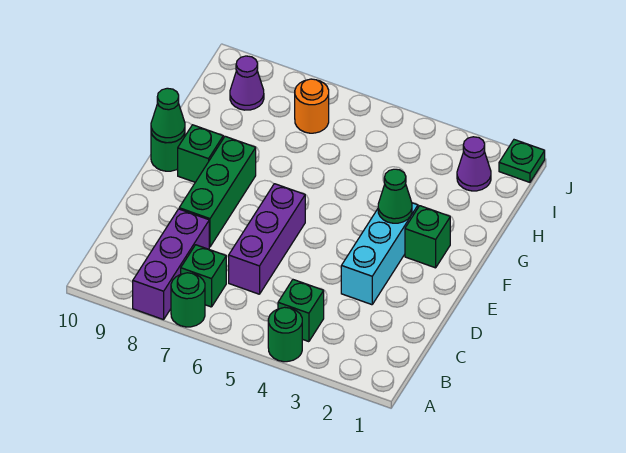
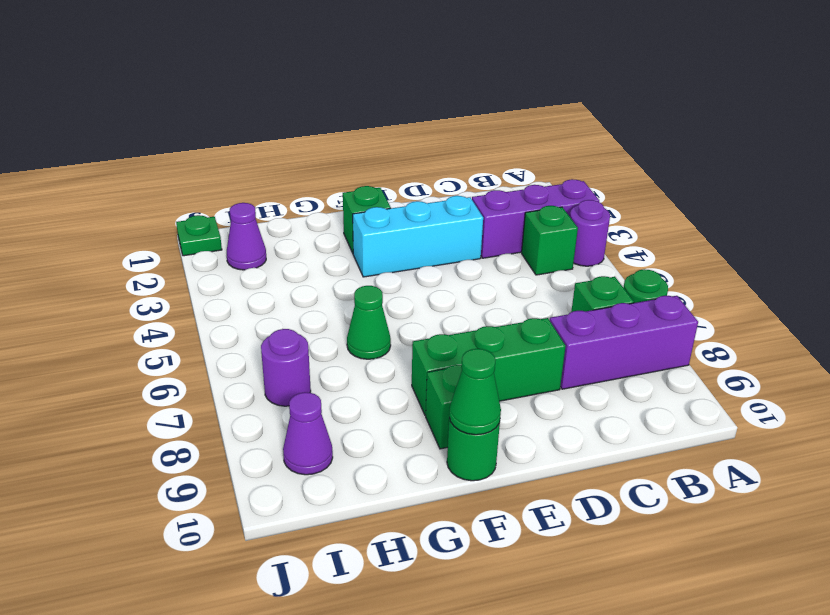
green round brick A4 level 1 -> purple round brick A4 level 1
purple brick C6:E6 level 1 -> purple brick A3:C3 level 1
green cone F3 level 2 -> green cone G6 level 1
orange round brick I7 level 1 -> purple round brick I7 level 1

